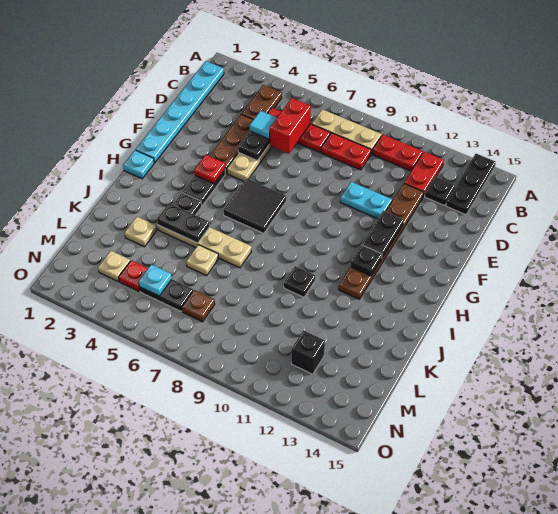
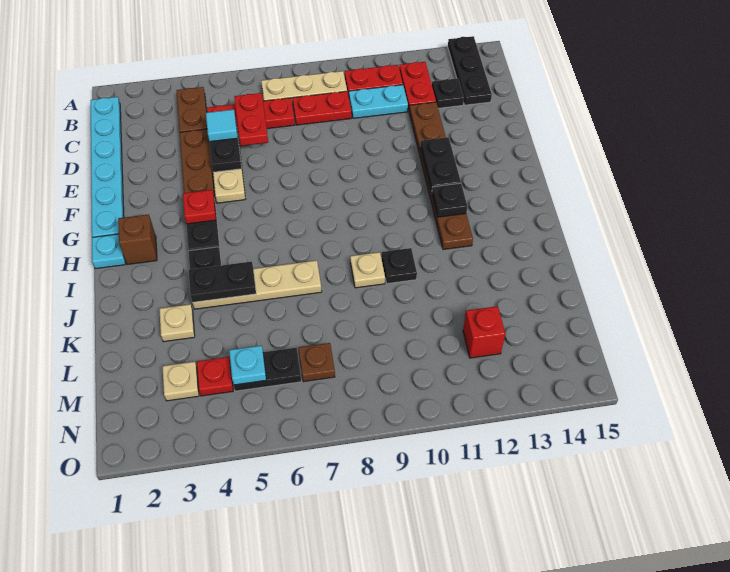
red brick C6:D6 level 2 -> red plate C6:D6 level 2
cyan plate E10:E11 level 1 -> cyan plate C10:C11 level 1
black tile G6:H7 level 1 -> none
none -> brown brick H2 level 1
tan plate K6 level 1 -> tan plate J9 level 1
black brick M12 level 1 -> red brick M12 level 1

